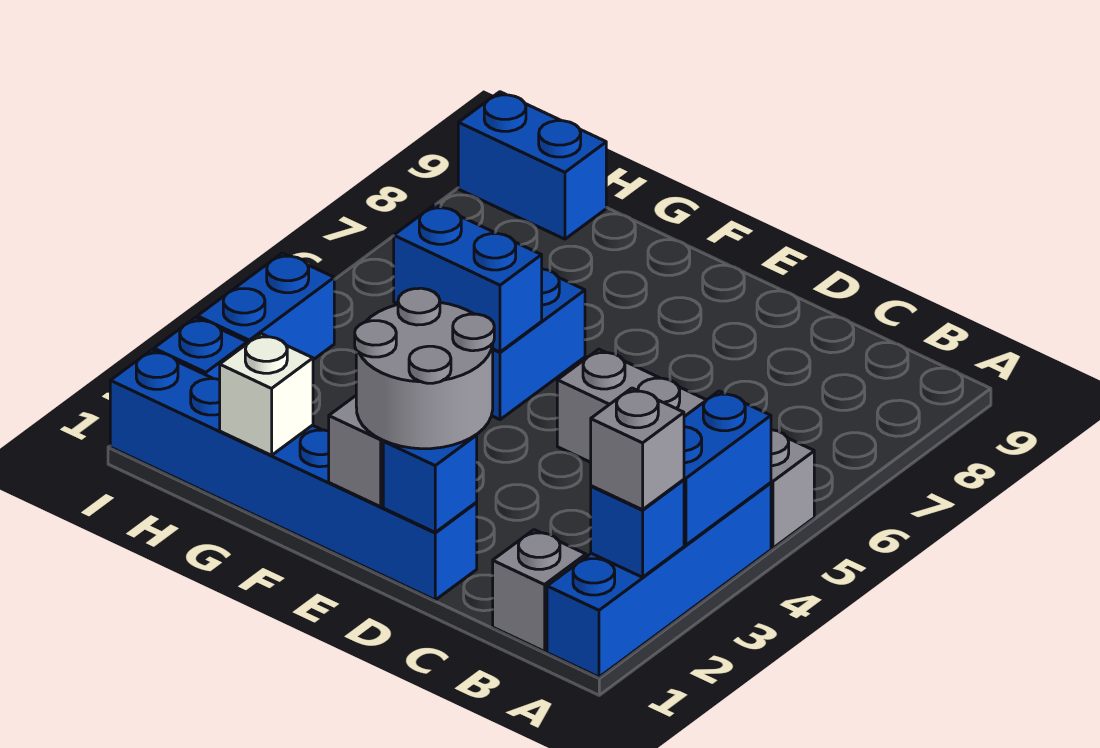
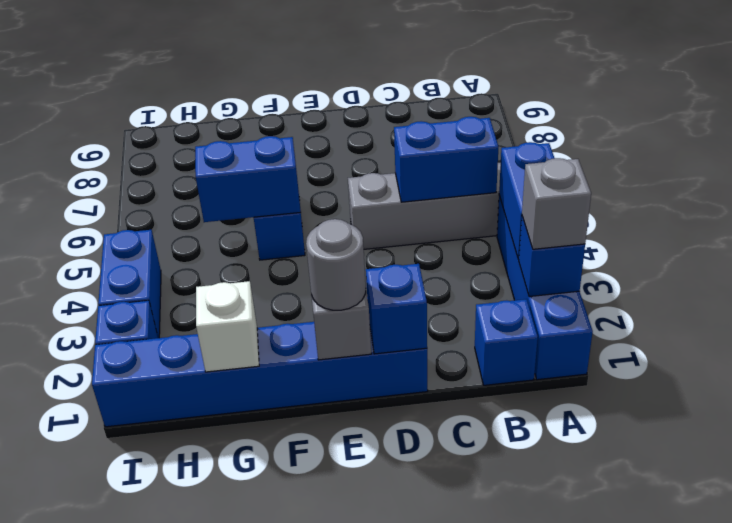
grey brick B1 level 1 -> blue brick B1 level 1
grey round brick D1:E2 level 3 -> grey round brick E1 level 3
blue brick H9:I9 level 1 -> blue brick B5:C5 level 2

